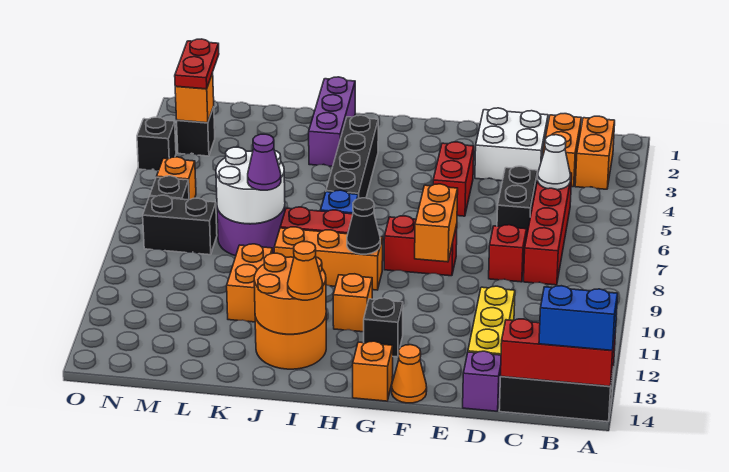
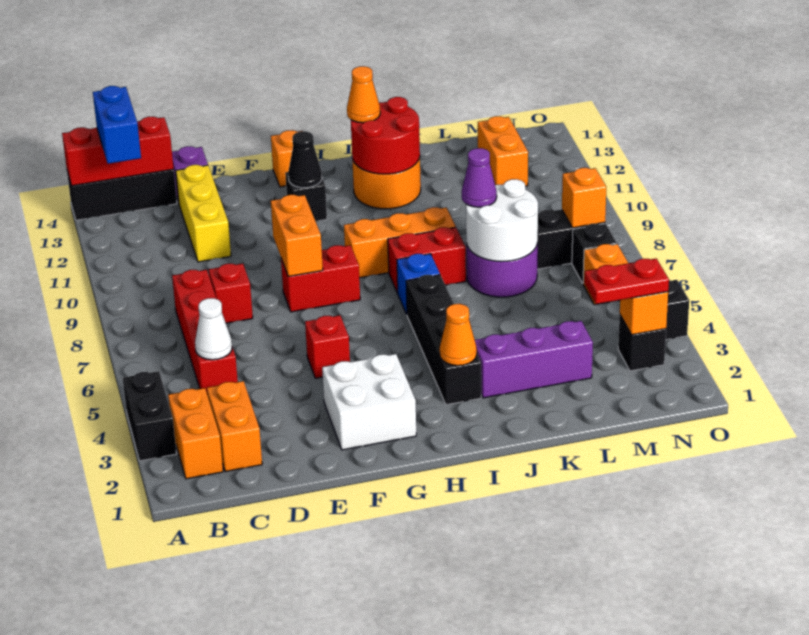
blue brick A14:B14 level 3 -> blue brick B13:B14 level 3
white brick D2:E3 level 1 -> white brick F2:G3 level 1
black brick D5:D6 level 1 -> black brick A3:A4 level 1
red brick F4:F5 level 1 -> red brick F5 level 1
orange cone F14 level 1 -> orange cone I3 level 2
black cone H9 level 2 -> black cone G12 level 2
orange brick H11 level 1 -> orange brick N8 level 2
orange round brick I12:J13 level 2 -> red round brick I12:J13 level 2
purple brick J1:J3 level 1 -> purple brick J3:L3 level 1
orange brick K10:K11 level 1 -> orange brick M12:M13 level 1
red plate N2:N3 level 3 -> red plate M3:N3 level 3

